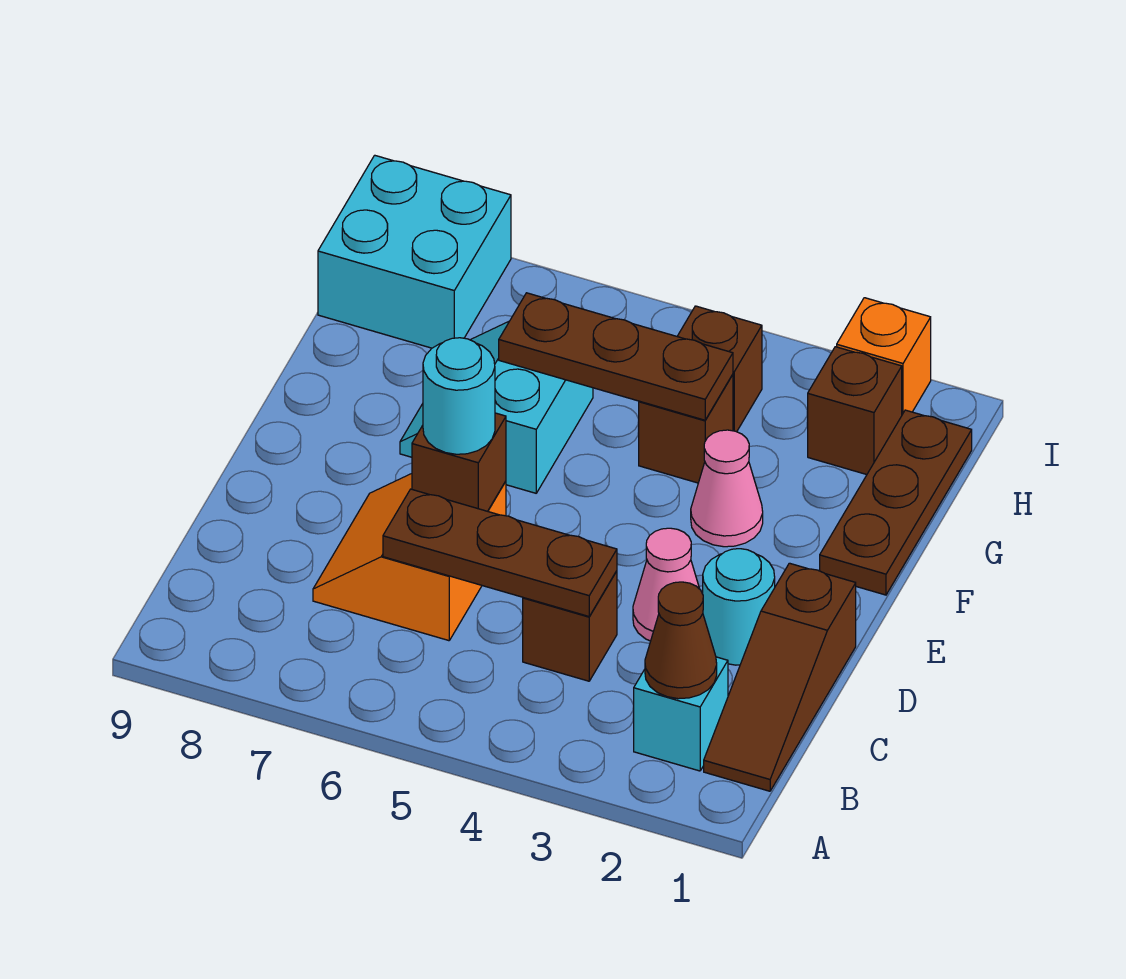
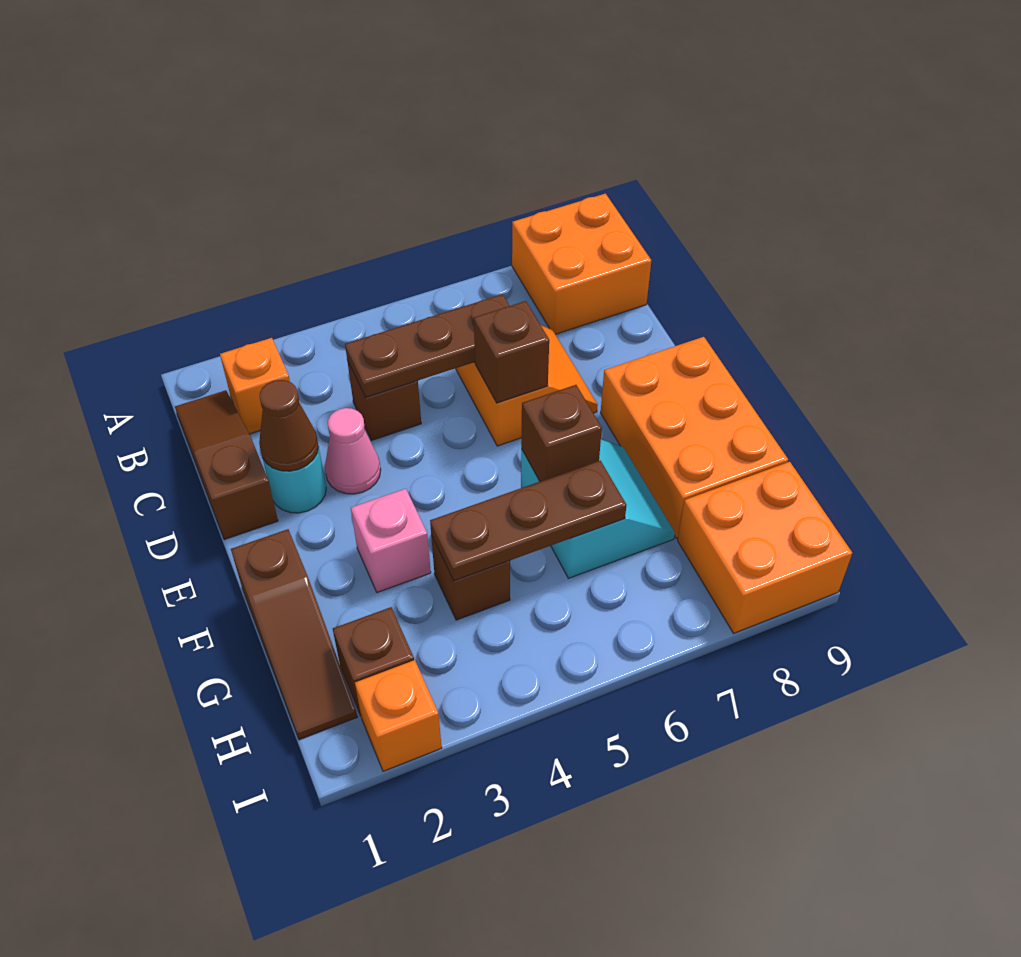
none -> orange brick A8:B9 level 1
cyan brick B2 level 1 -> orange brick B2 level 1
brown cone B2 level 2 -> brown cone D2 level 2
cyan round brick D6 level 3 -> none
none -> orange brick E8:G9 level 1
brown plate F1:H1 level 1 -> brown slope F1:H1 level 1 top F
pink cone F3 level 1 -> pink brick F3 level 1
brown brick H4 level 1 -> brown brick F6 level 2
cyan brick H8:I9 level 1 -> orange brick H8:I9 level 1

